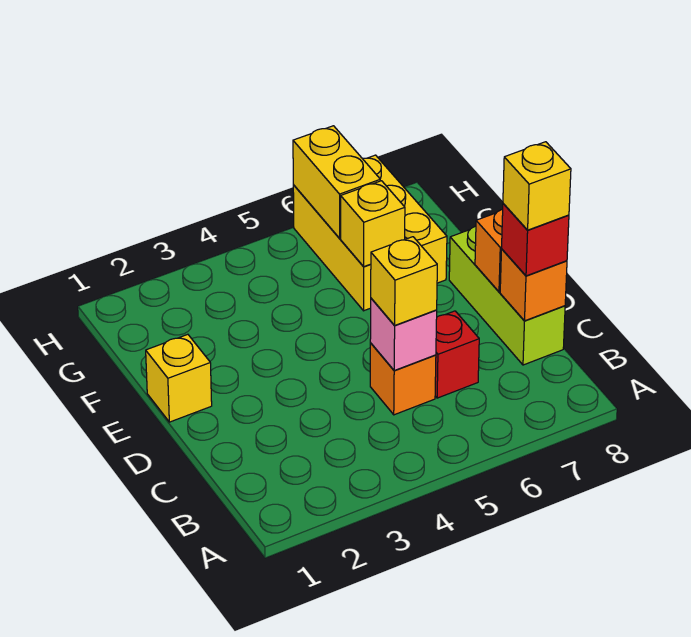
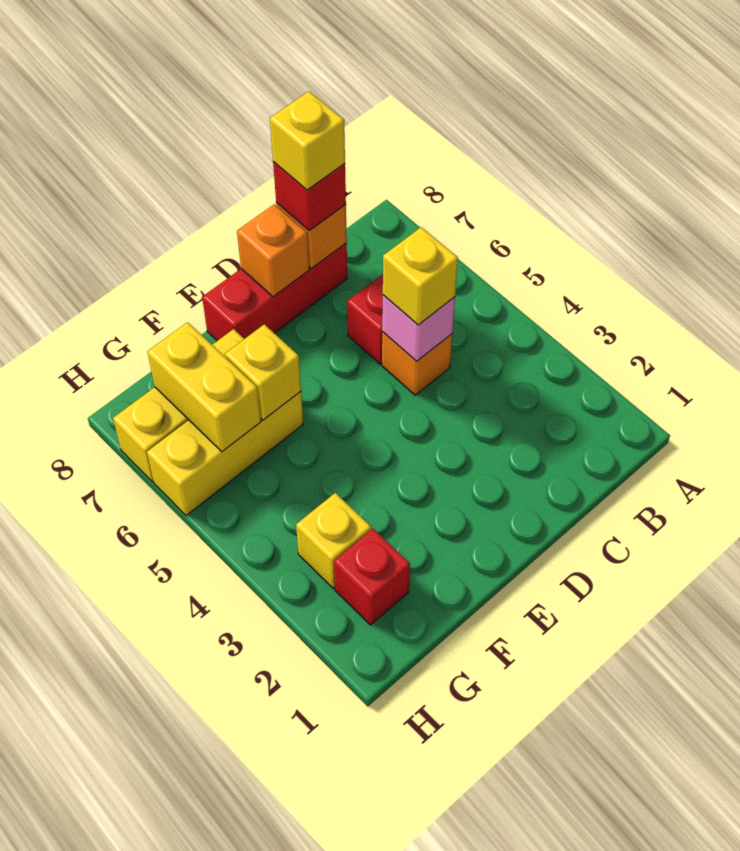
lime brick C8:E8 level 1 -> red brick C8:E8 level 1
yellow brick E1 level 1 -> yellow brick G3 level 1
none -> red brick G2 level 1
yellow brick G6:H6 level 2 -> yellow brick G6:G7 level 2

